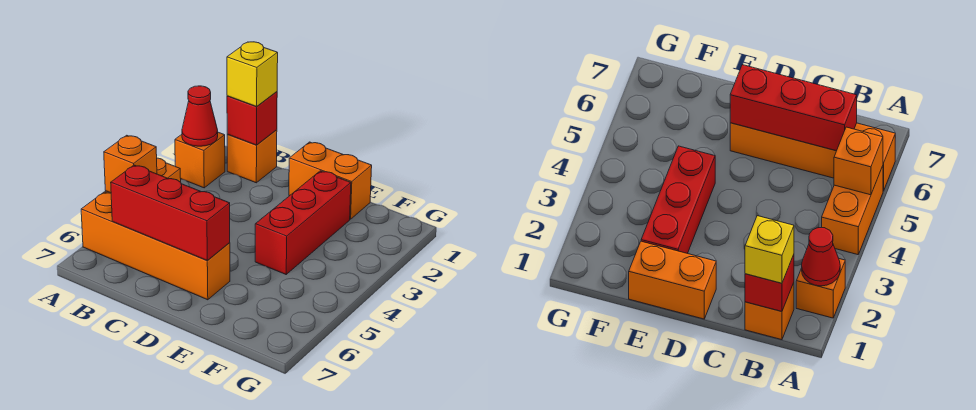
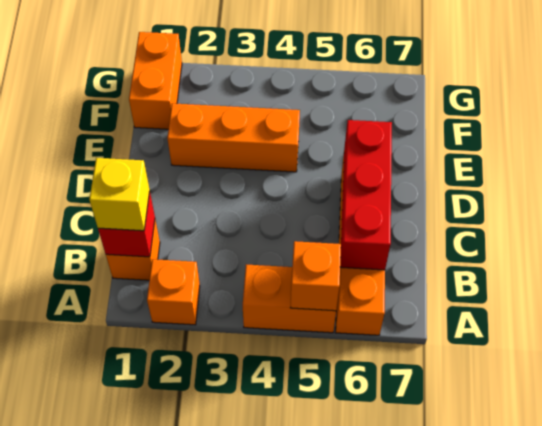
red cone A2 level 2 -> none
orange brick D1:E1 level 1 -> orange brick F1:G1 level 1
red brick E2:E4 level 1 -> orange brick E2:E4 level 1

